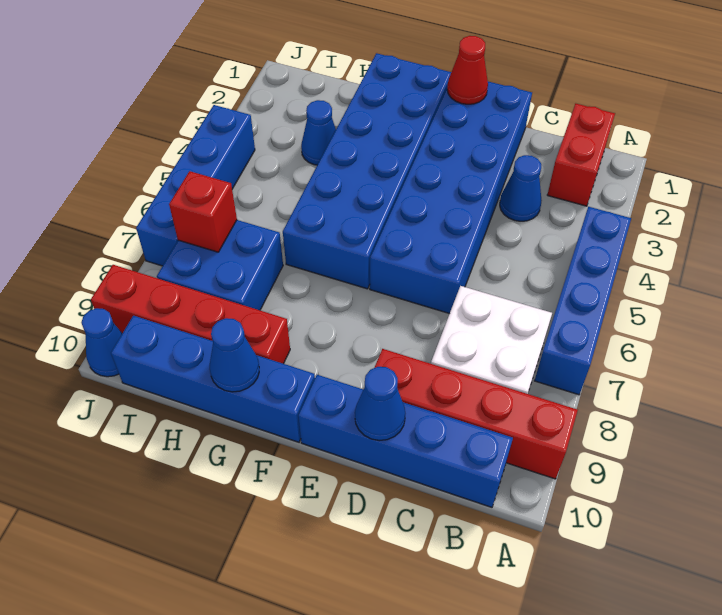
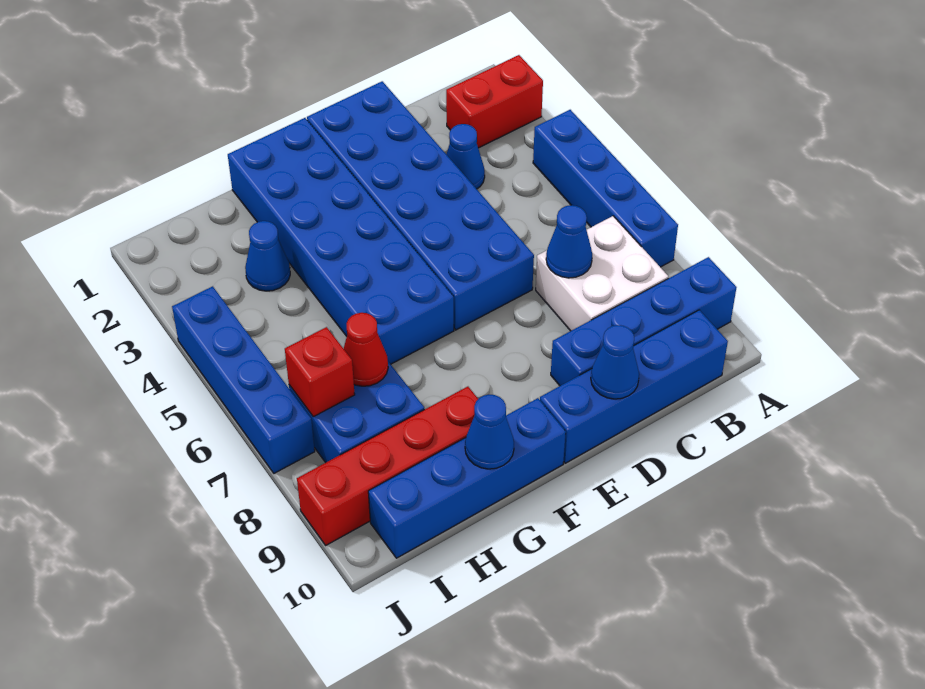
red brick A9:D9 level 1 -> blue brick A9:D9 level 1
red brick B1:B2 level 1 -> red brick A2:B2 level 1
red cone E1 level 2 -> red cone H7 level 2
blue cone J10 level 1 -> blue cone C7 level 2

